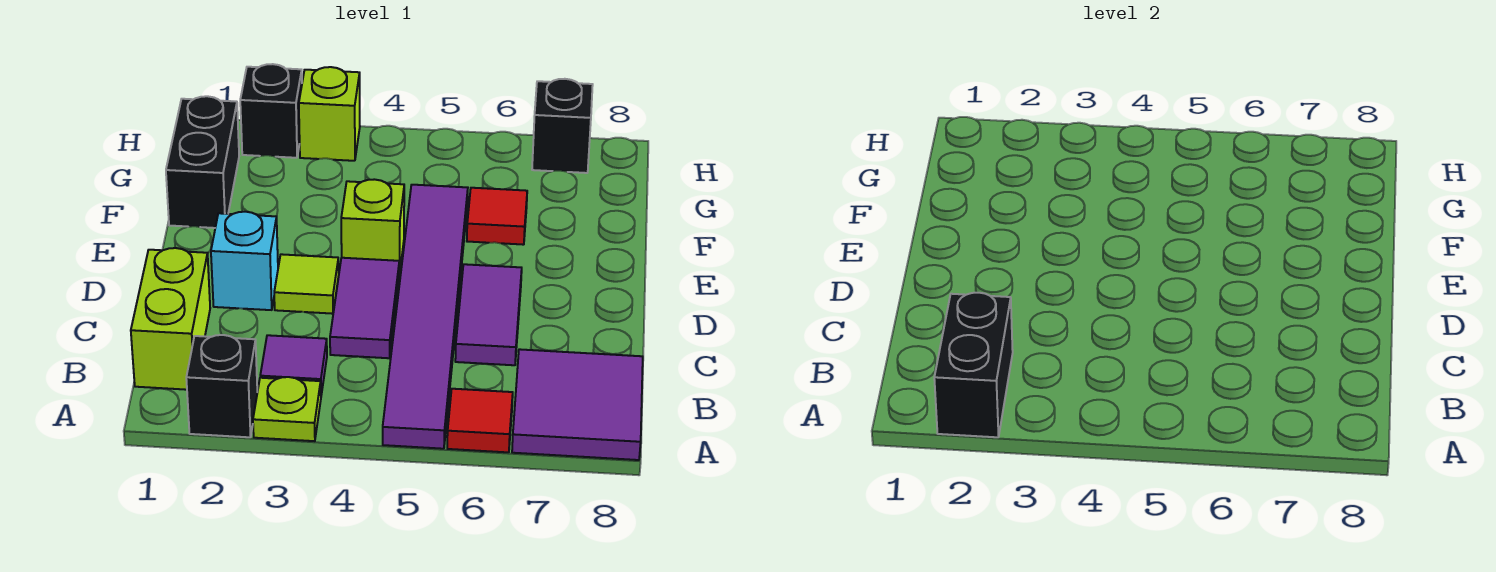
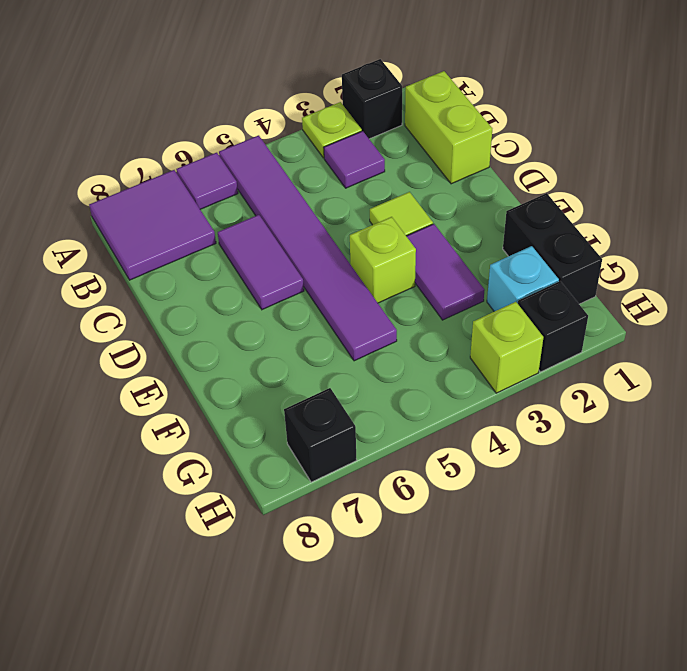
black brick A2:B2 level 2 -> none
red tile A6 level 1 -> purple tile A6 level 1
purple tile C4:D4 level 1 -> purple tile E3:F3 level 1
cyan brick D2 level 1 -> cyan brick G2 level 1
red tile F6 level 1 -> none

